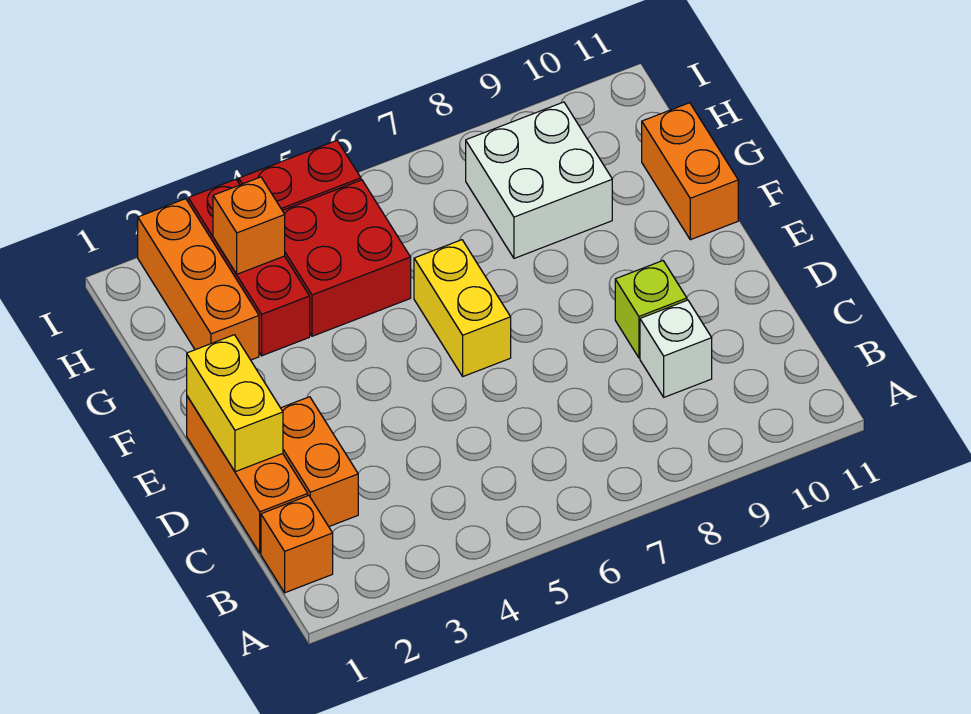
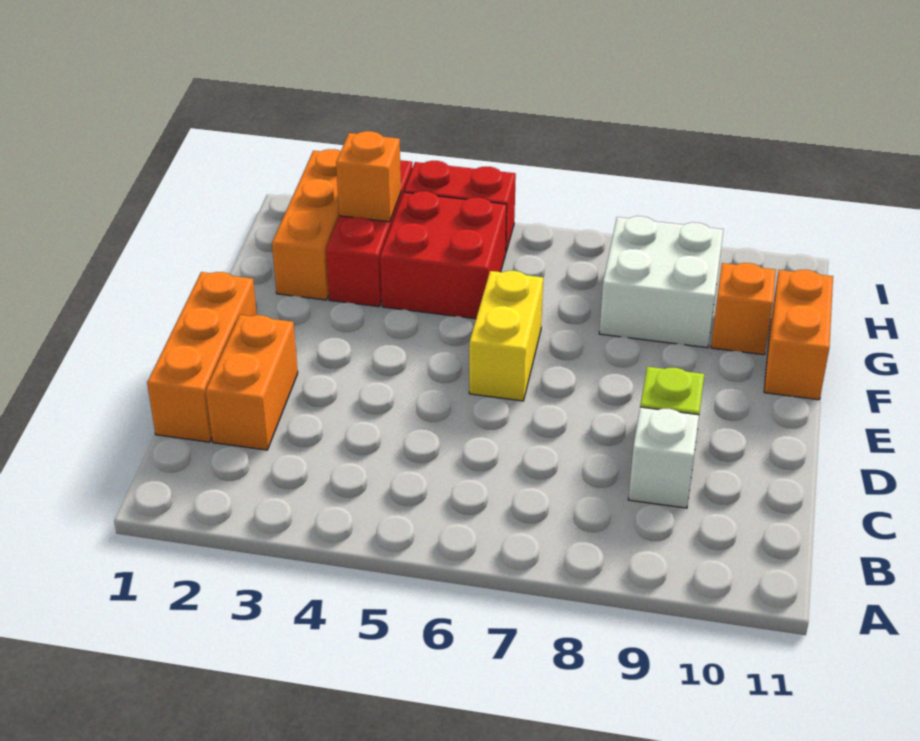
orange brick B1 level 1 -> orange brick G10 level 1
yellow brick D1:E1 level 2 -> none

